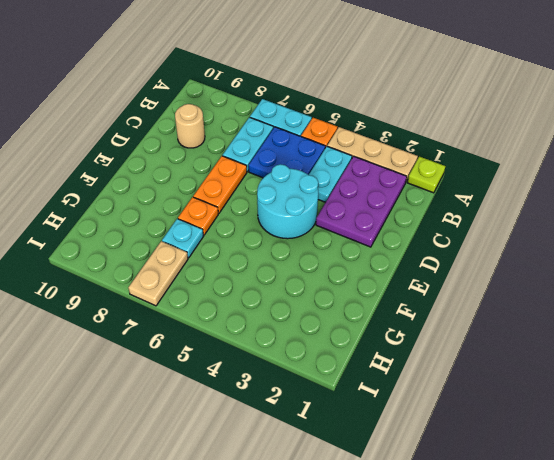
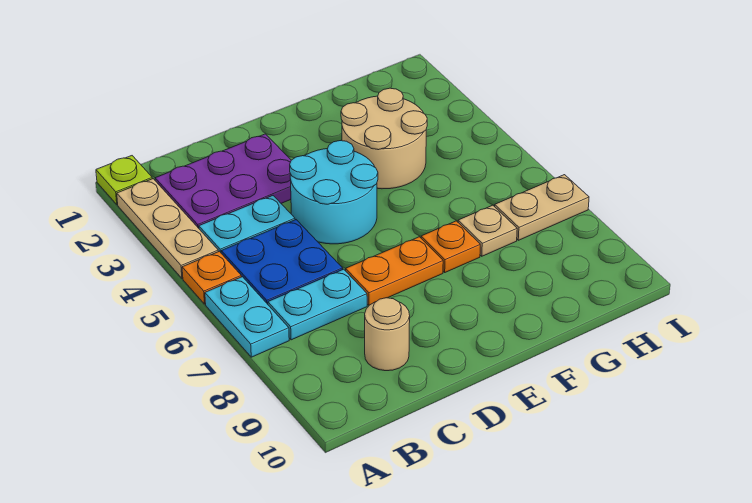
none -> tan round brick F3:G4 level 1
cyan plate G7 level 1 -> tan plate G7 level 1

